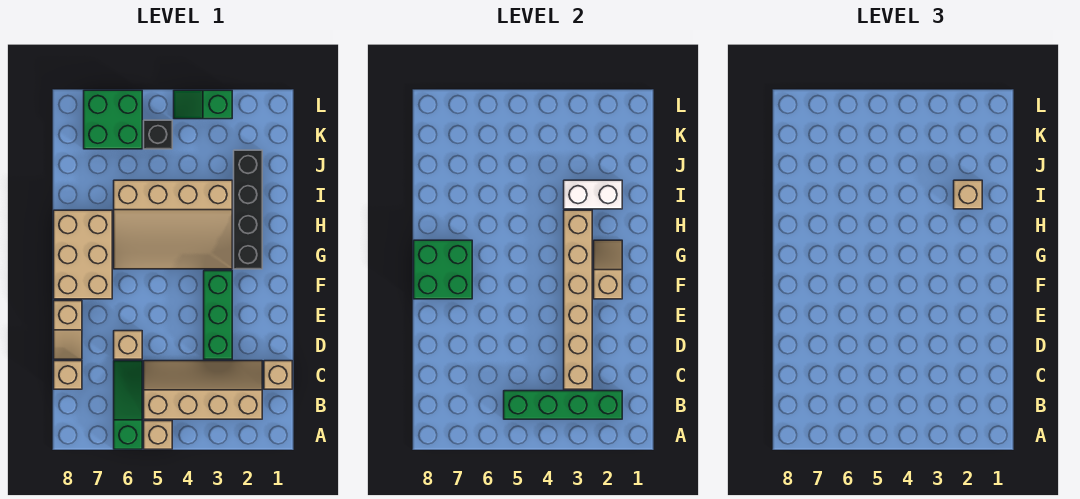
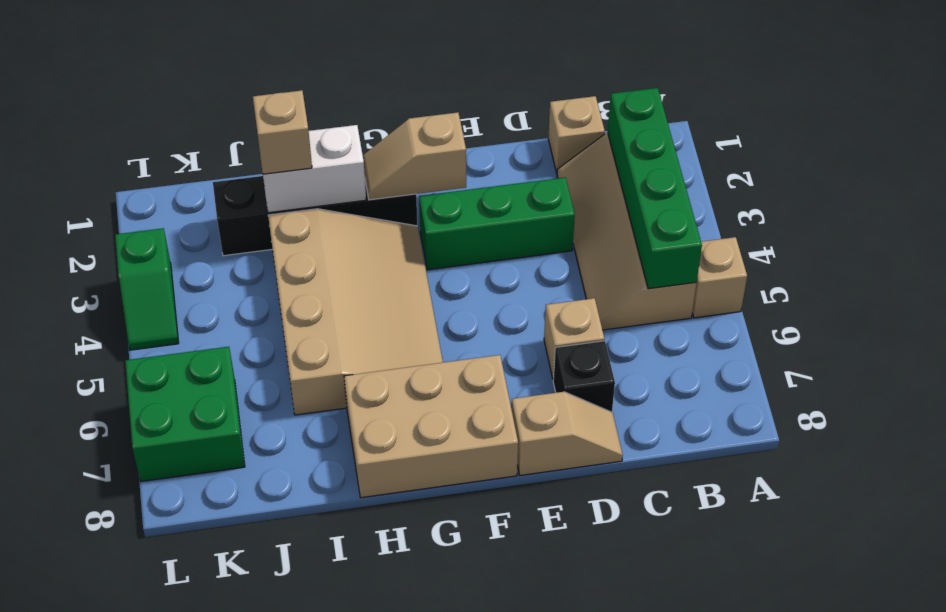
green slope A6:C6 level 1 top A -> none
tan brick C3:H3 level 2 -> none
tan brick C8 level 1 -> none
green brick F7:G8 level 2 -> none
white brick I2:I3 level 2 -> white brick H2:I2 level 2
black brick K5 level 1 -> black brick D7 level 1

